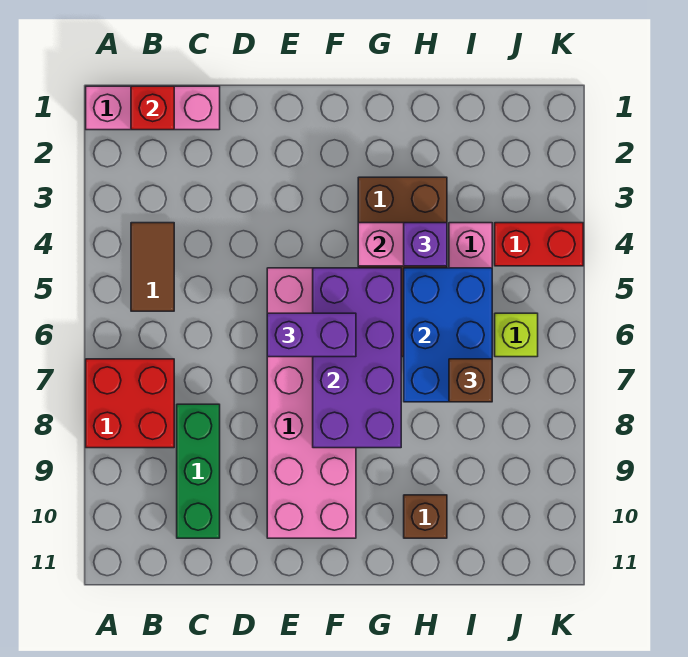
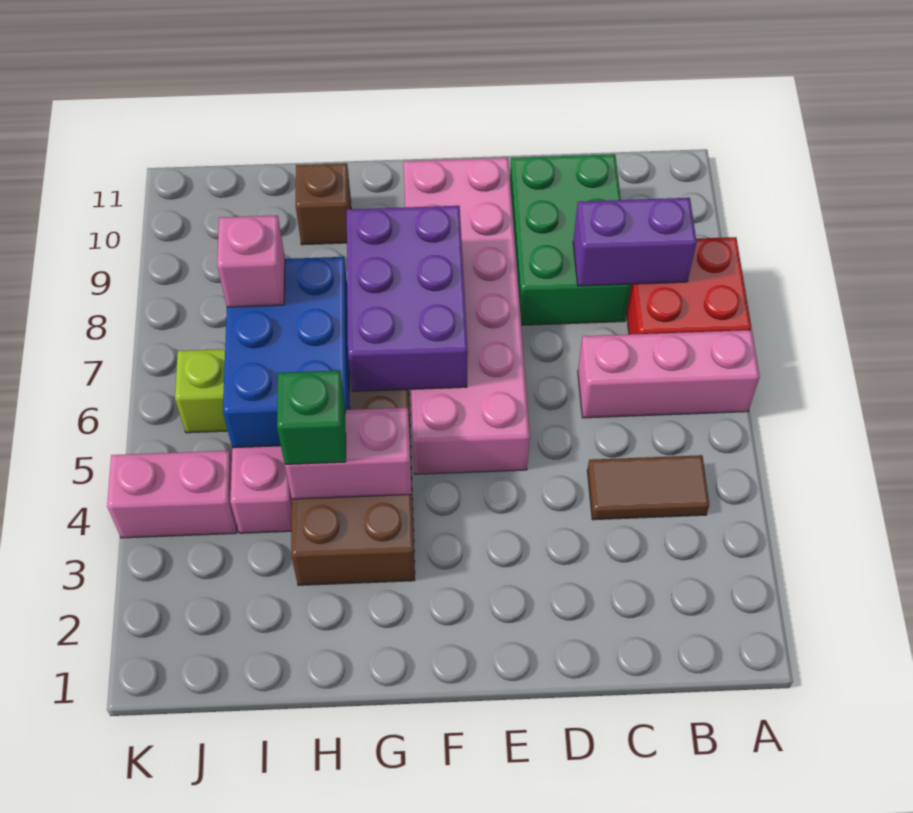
pink brick A1:C1 level 1 -> pink brick A6:C6 level 1
red brick B1 level 2 -> none
brown tile B4:B5 level 1 -> brown tile B4:C4 level 1
green brick C8:C10 level 1 -> green brick C8:D10 level 1
purple brick E6:F6 level 3 -> purple brick B8:C8 level 2
purple brick F5:G8 level 2 -> purple brick F6:G8 level 2
purple brick H4 level 3 -> green brick H4 level 3
brown brick I7 level 3 -> pink brick I7 level 3
red brick J4:K4 level 1 -> pink brick J4:K4 level 1

